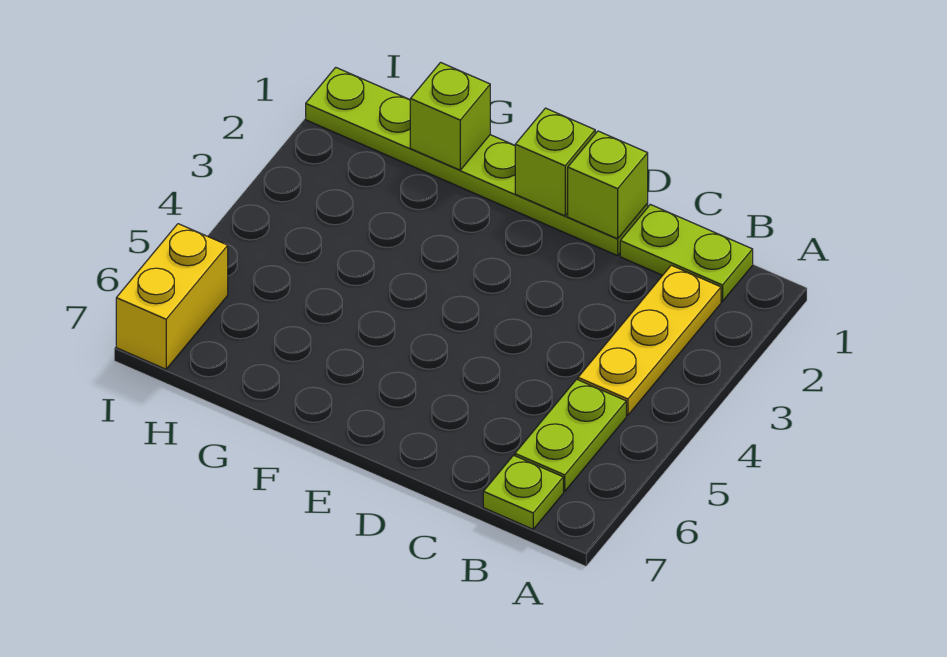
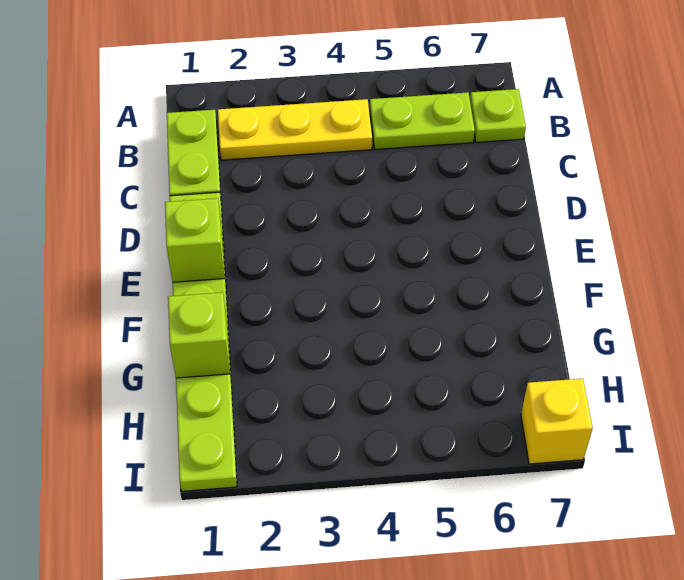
lime brick D1 level 2 -> none
yellow brick I6:I7 level 1 -> yellow brick I7 level 1

